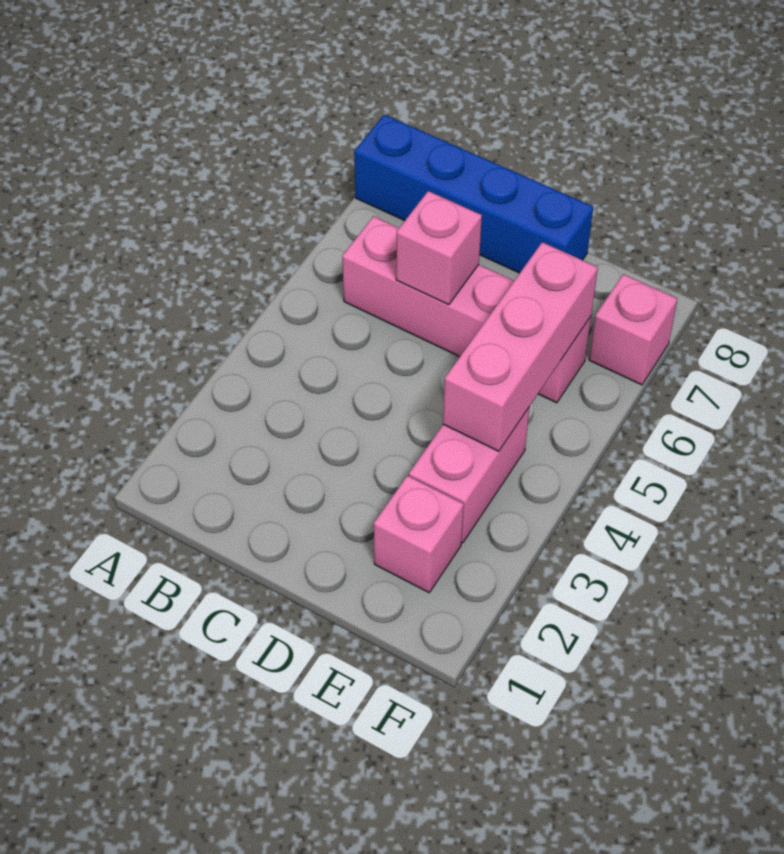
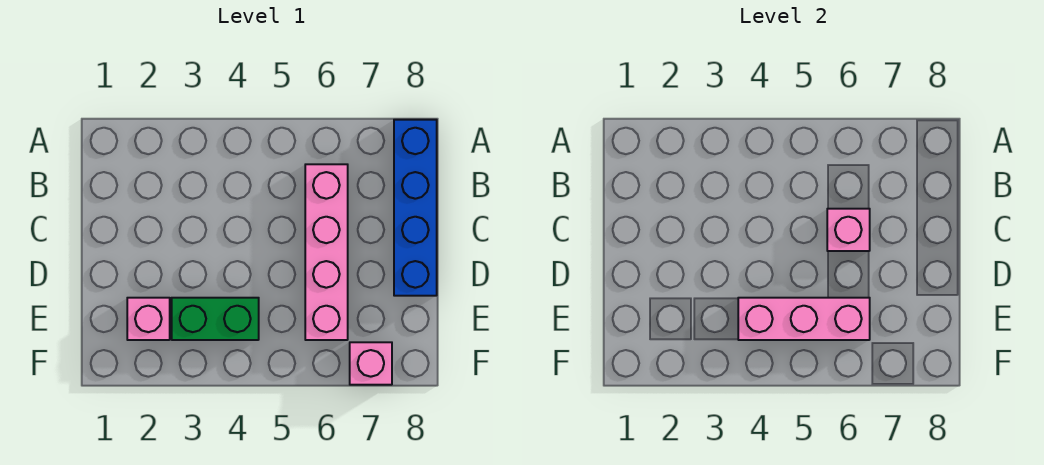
pink brick E3:E4 level 1 -> green brick E3:E4 level 1

